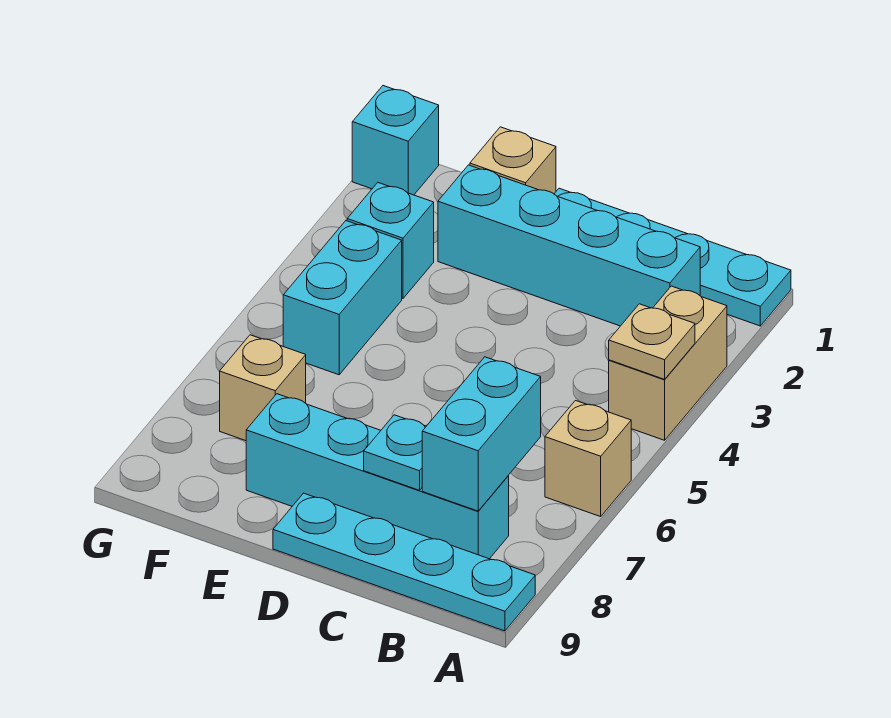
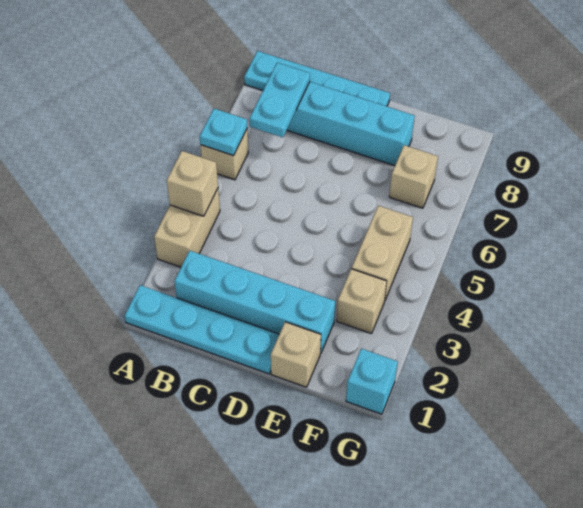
tan plate A4 level 2 -> tan brick A4 level 2
cyan brick B7:B8 level 2 -> cyan plate B7:B8 level 2
cyan plate C8 level 2 -> cyan plate A6 level 2
cyan brick F3 level 1 -> tan brick F3 level 1
cyan brick F4:F5 level 1 -> tan brick F4:F5 level 1

